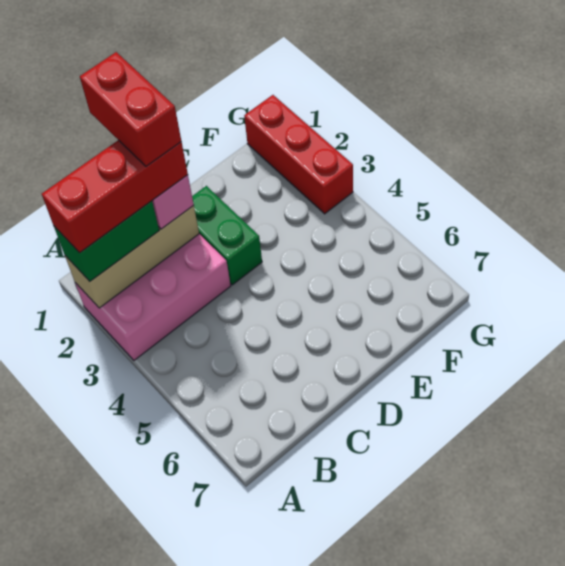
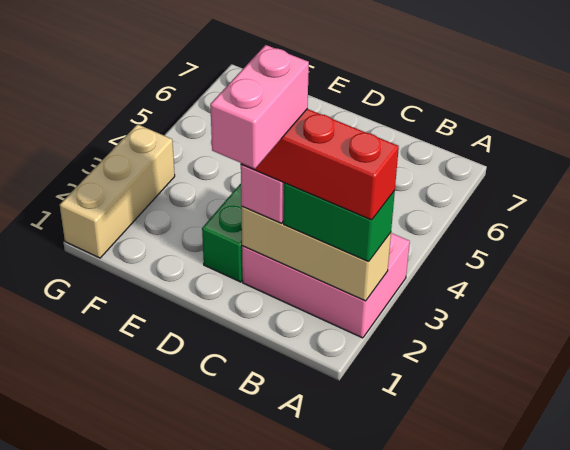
red brick C1:C2 level 5 -> pink brick C1:C2 level 5
red brick G1:G3 level 1 -> tan brick G1:G3 level 1

